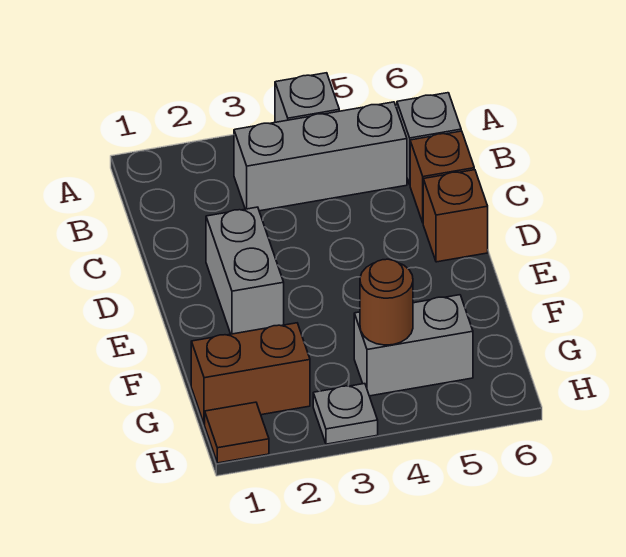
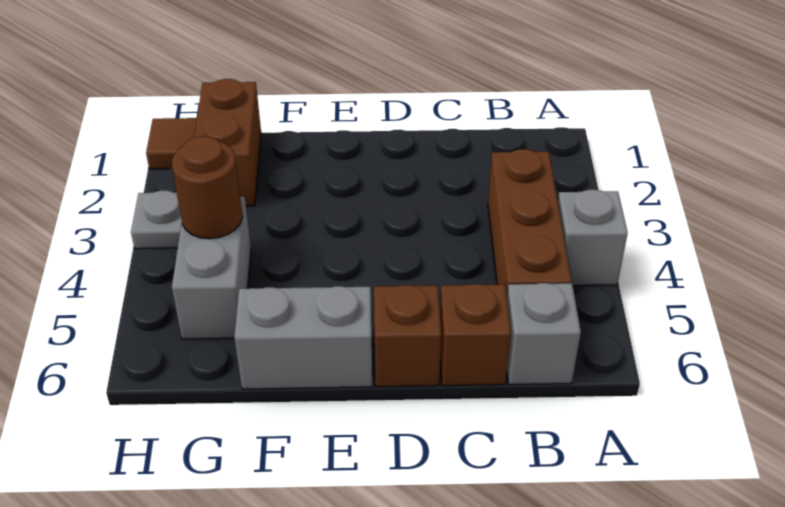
grey brick B3:B5 level 1 -> brown brick B3:B5 level 1
grey brick D2:E2 level 1 -> grey brick E6:F6 level 1

